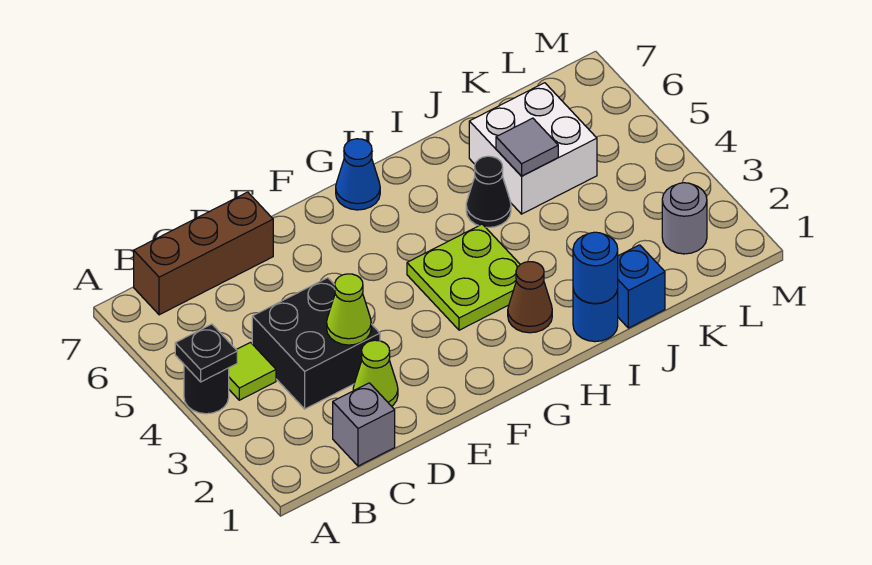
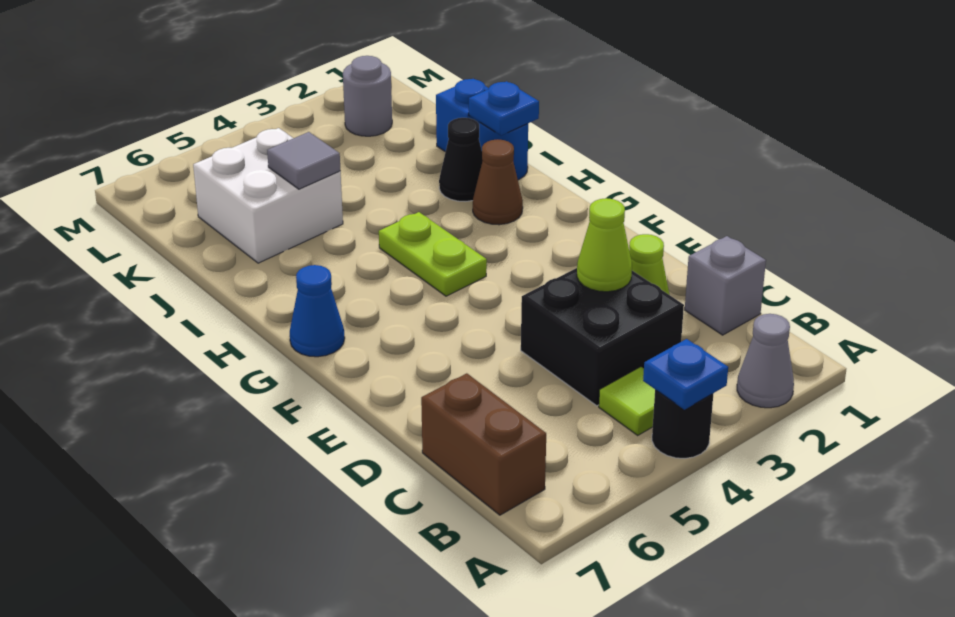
none -> grey cone A2 level 1
black plate A4 level 2 -> blue plate A4 level 2
brown brick B7:D7 level 1 -> brown brick B7:C7 level 1
lime plate G3:H4 level 1 -> lime plate G4:H4 level 1
blue round brick I1 level 2 -> blue plate I1 level 2
black cone I5 level 1 -> black cone I2 level 1

